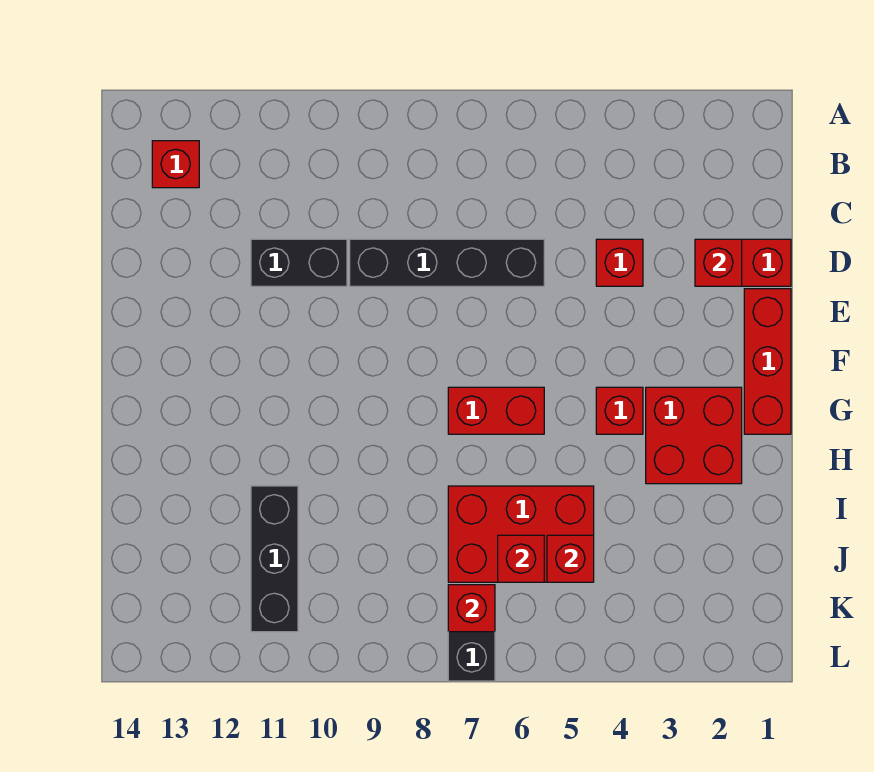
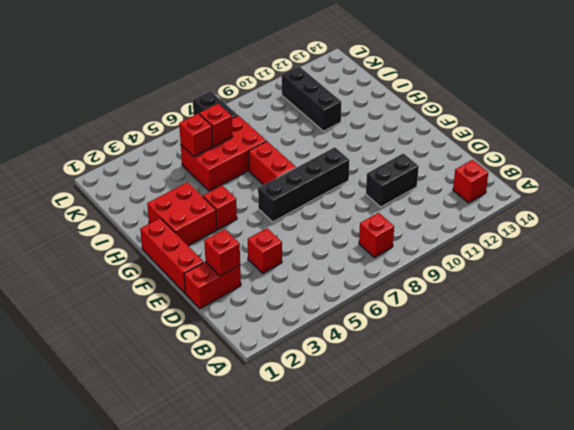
black brick D6:D9 level 1 -> black brick F6:F9 level 1
red brick G6:G7 level 1 -> red brick G7:H7 level 1
red brick K7 level 2 -> red brick B8 level 1

